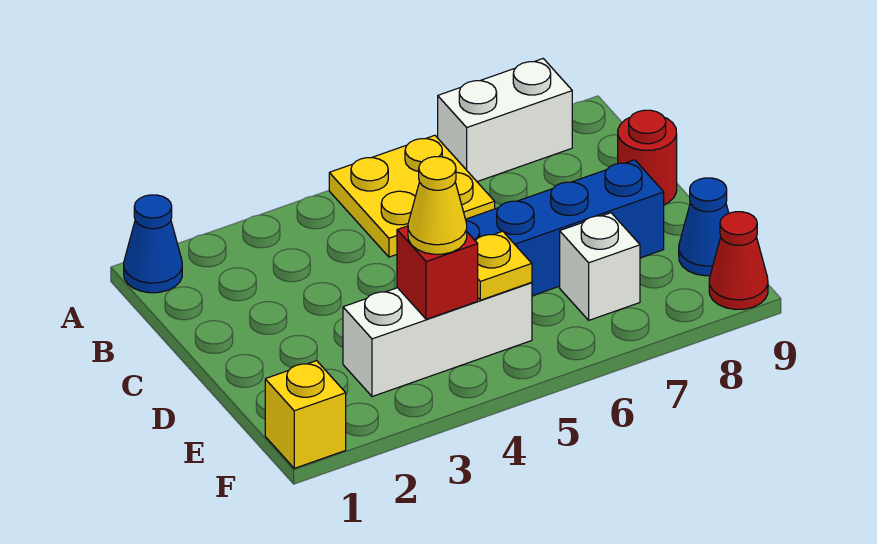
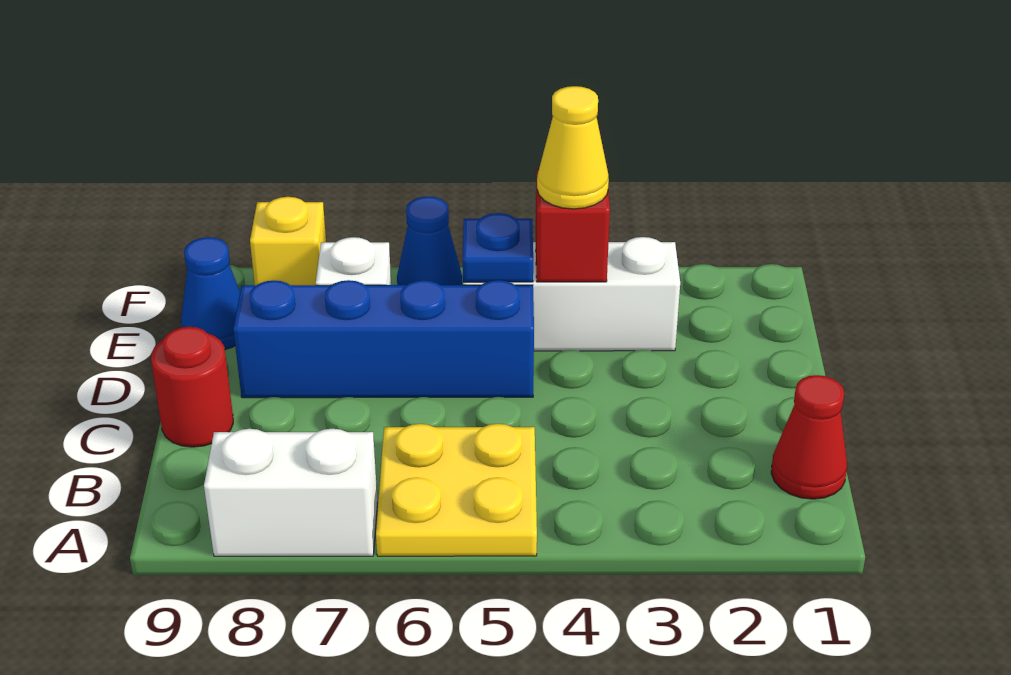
blue cone A1 level 1 -> blue cone F6 level 1
yellow plate E5 level 2 -> blue plate E5 level 2
yellow brick F1 level 1 -> yellow brick F8 level 1
red cone F9 level 1 -> red cone B1 level 1

